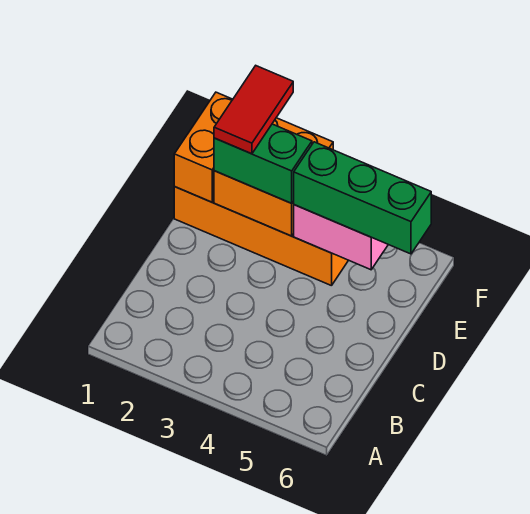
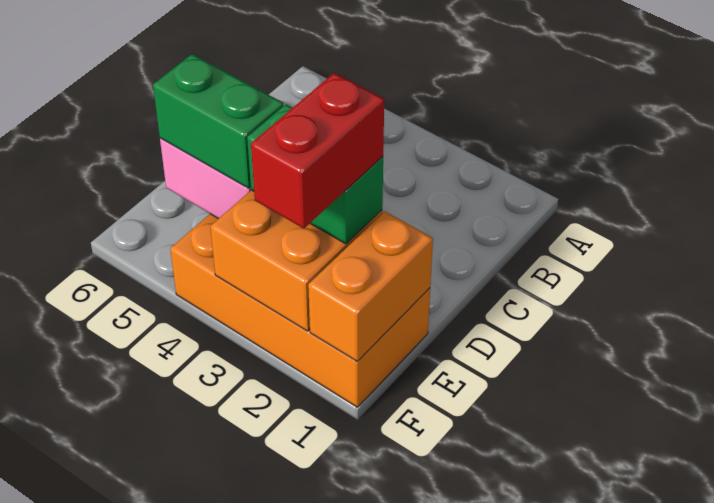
red tile E2:F2 level 4 -> red brick E2:F2 level 4
green brick E4:E6 level 3 -> green brick E4:E5 level 3

